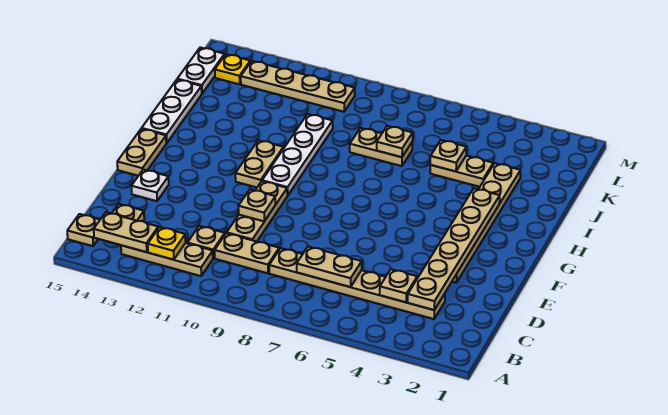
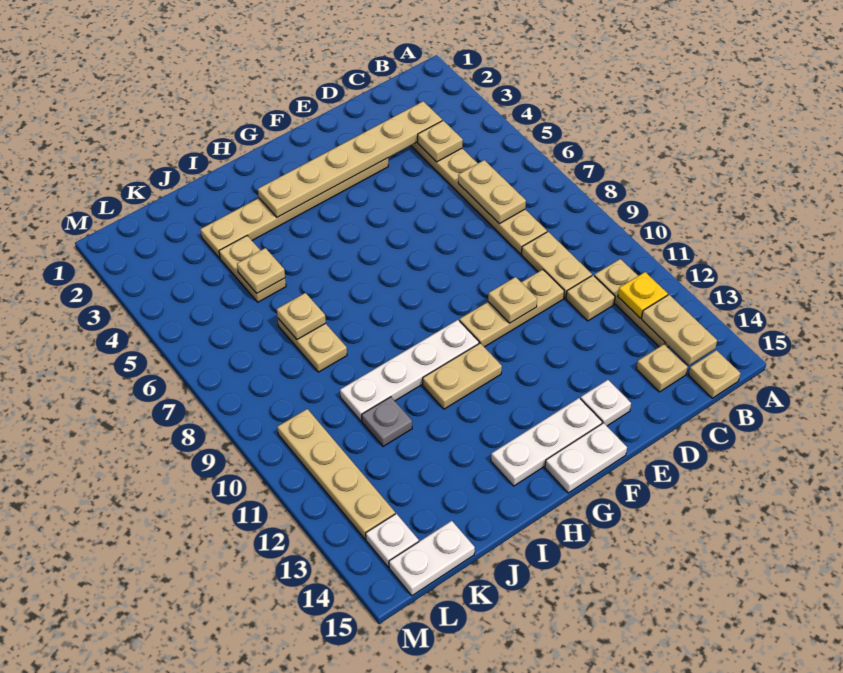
tan plate F15:G15 level 1 -> white plate F15:G15 level 1
white plate H15:J15 level 1 -> white plate F14:H14 level 1
none -> grey plate J11 level 1
yellow plate L14 level 1 -> white plate L14 level 1

